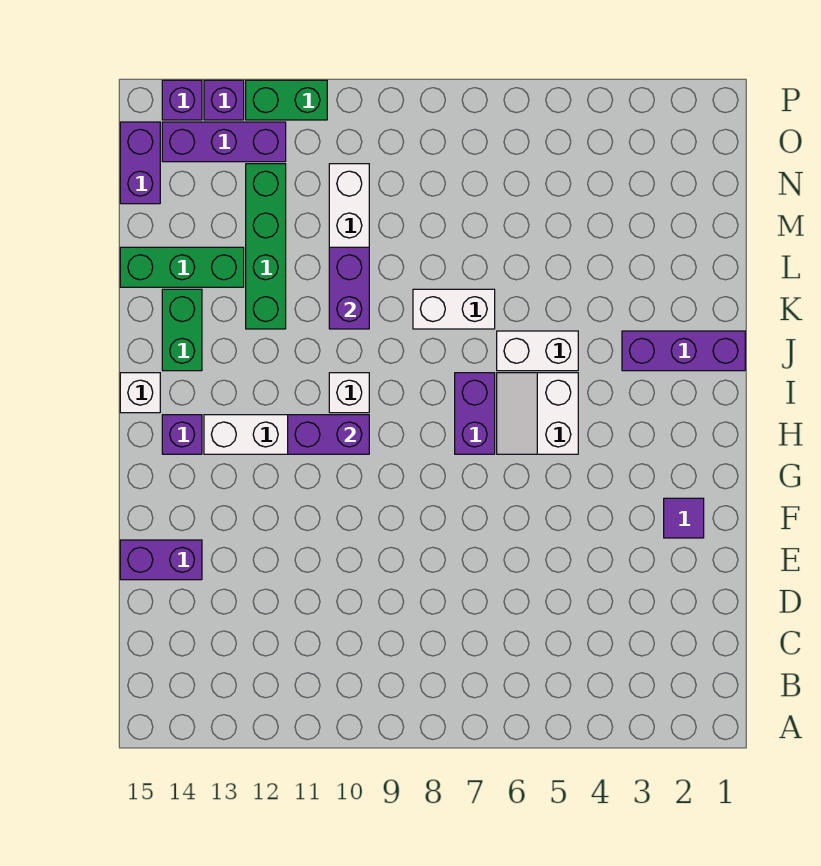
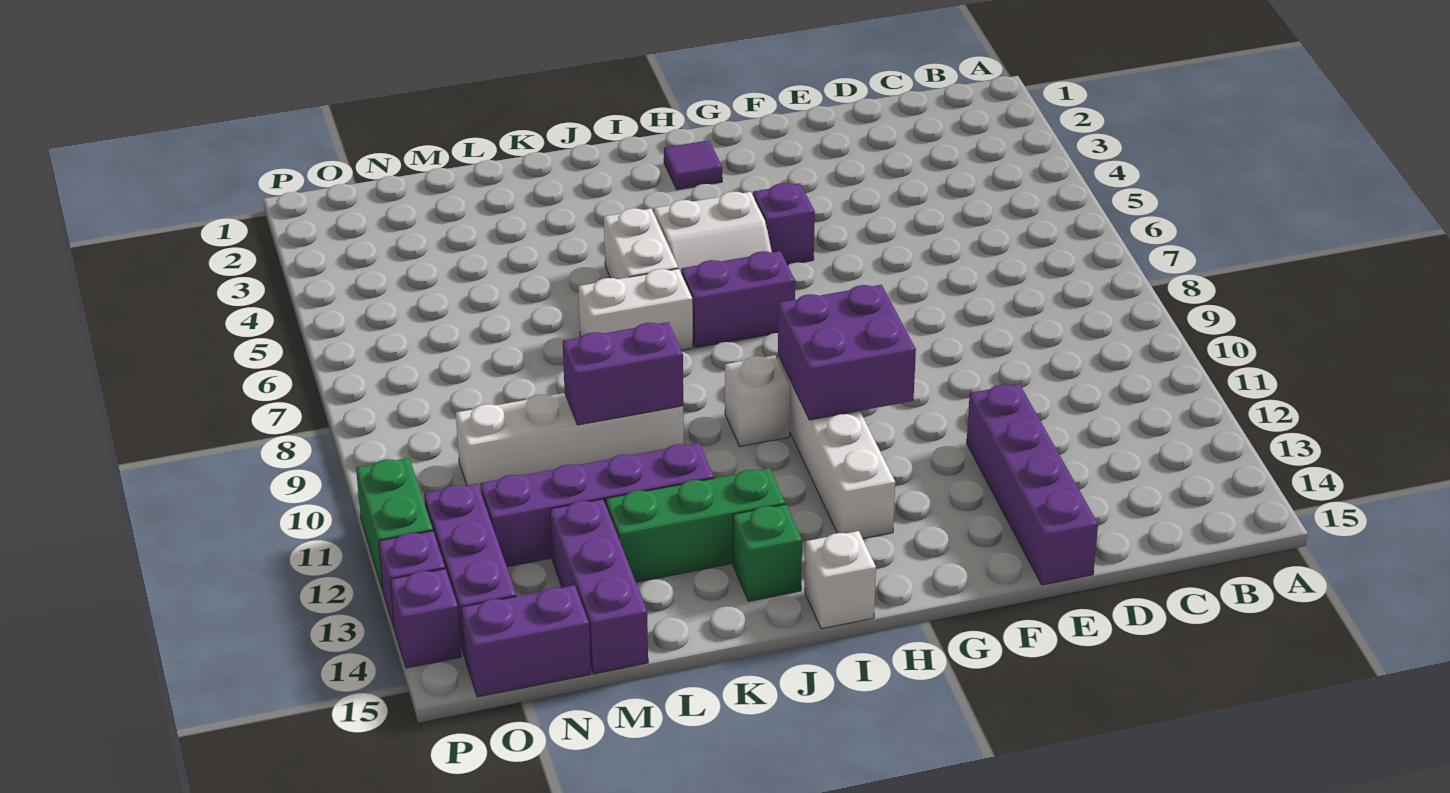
purple brick E14:E15 level 1 -> purple brick E12:E15 level 1
purple tile F2 level 1 -> purple tile H2 level 1
purple brick H10:H11 level 2 -> purple brick G10:H11 level 2
purple brick H14 level 1 -> purple brick G5 level 1
purple brick J1:J3 level 1 -> purple brick M13:M15 level 1
green brick J14:K14 level 1 -> green brick J14 level 1
white brick K7:K8 level 1 -> white brick J7:K7 level 1
green brick K12:N12 level 1 -> purple brick K12:N12 level 1
green brick L13:L15 level 1 -> green brick J13:L13 level 1

